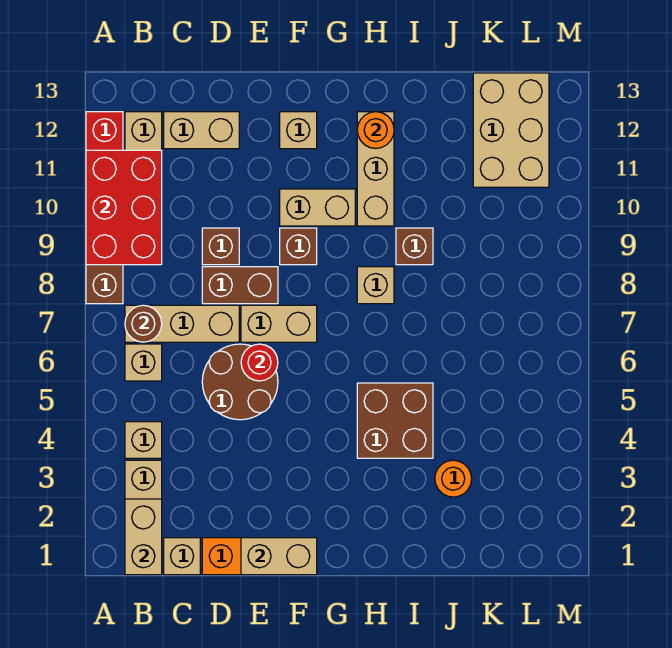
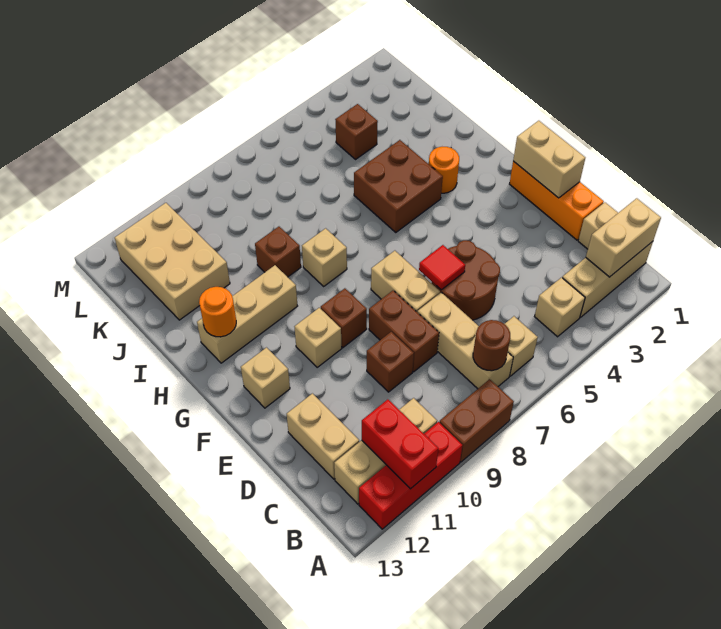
red brick A9:B11 level 2 -> red brick A11:B11 level 2
red round brick E6 level 2 -> red tile E6 level 2
tan brick F10:G10 level 1 -> tan brick F10 level 1
orange round brick J3 level 1 -> orange round brick H3 level 1
none -> brown brick K4 level 1
tan brick K11:L13 level 1 -> tan brick J11:L12 level 1

